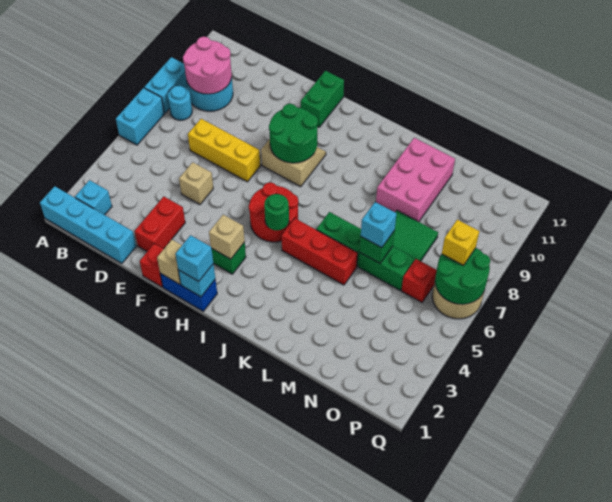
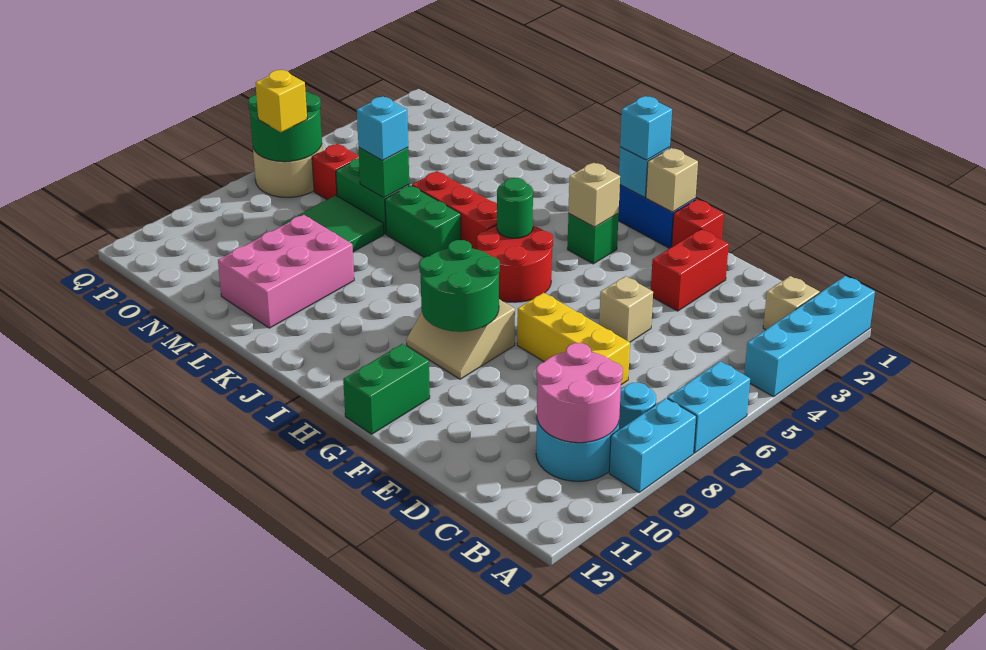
cyan brick A1:D1 level 1 -> cyan brick A1:A4 level 1
cyan brick B2 level 1 -> tan brick B2 level 1

